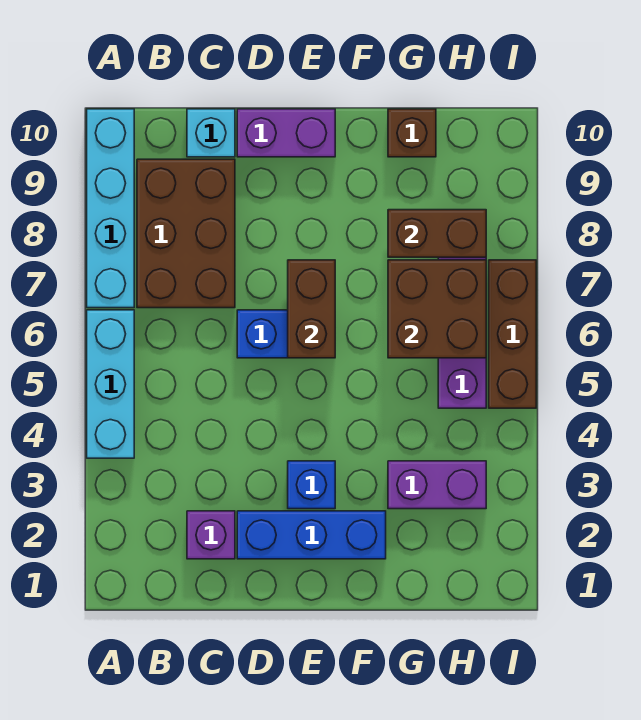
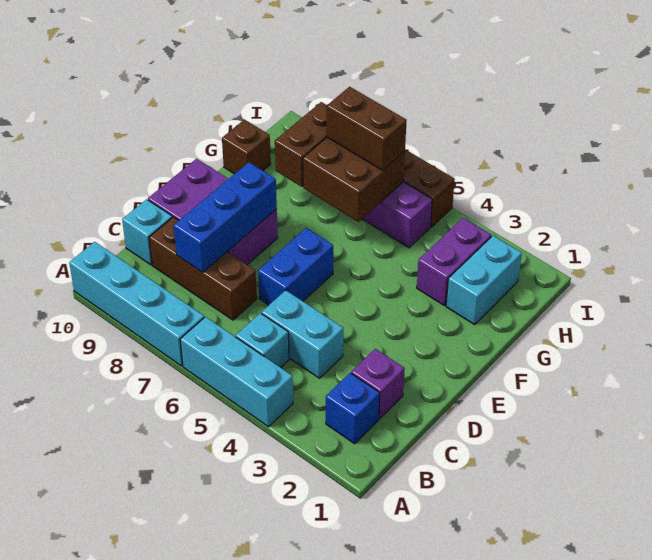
none -> cyan brick B5 level 1
brown brick B7:C9 level 1 -> brown brick C7:C9 level 1
none -> cyan brick C4:C5 level 1
blue brick D2:F2 level 1 -> blue brick C8:E8 level 2
purple brick D10:E10 level 1 -> purple brick D8:E10 level 1
blue brick E3 level 1 -> blue brick B2 level 1
brown brick E6:E7 level 2 -> brown brick H6:H7 level 3
none -> cyan brick G2:H2 level 1

